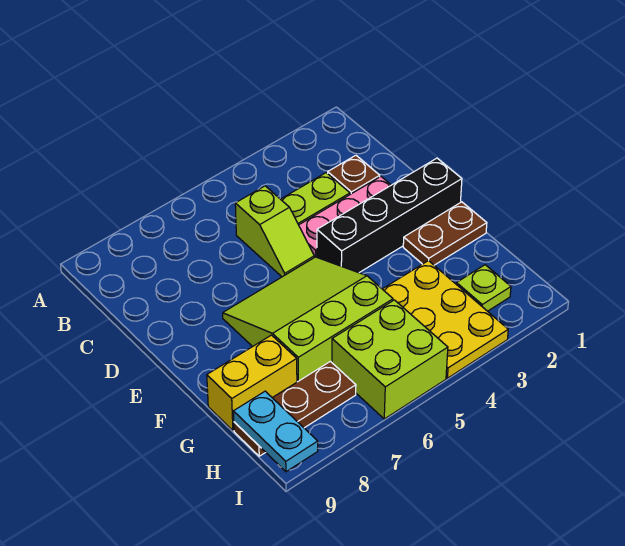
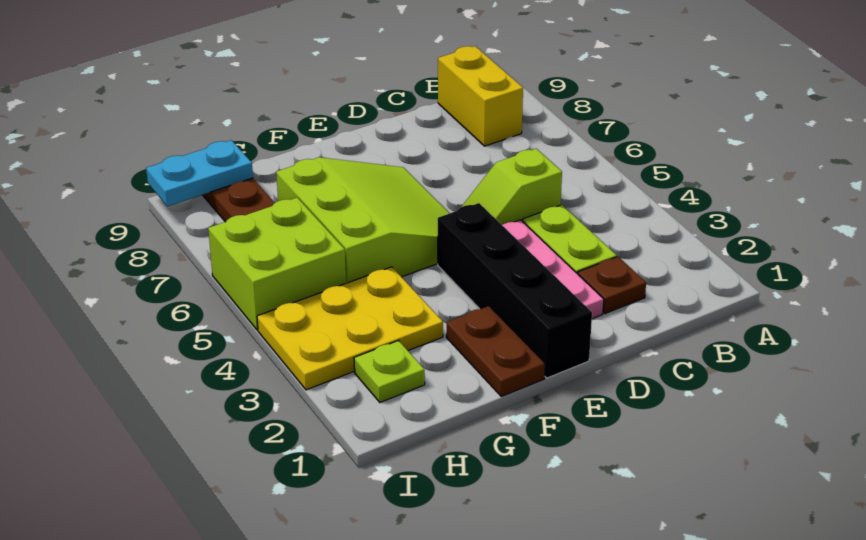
yellow brick G8:G9 level 1 -> yellow brick B8:B9 level 1

